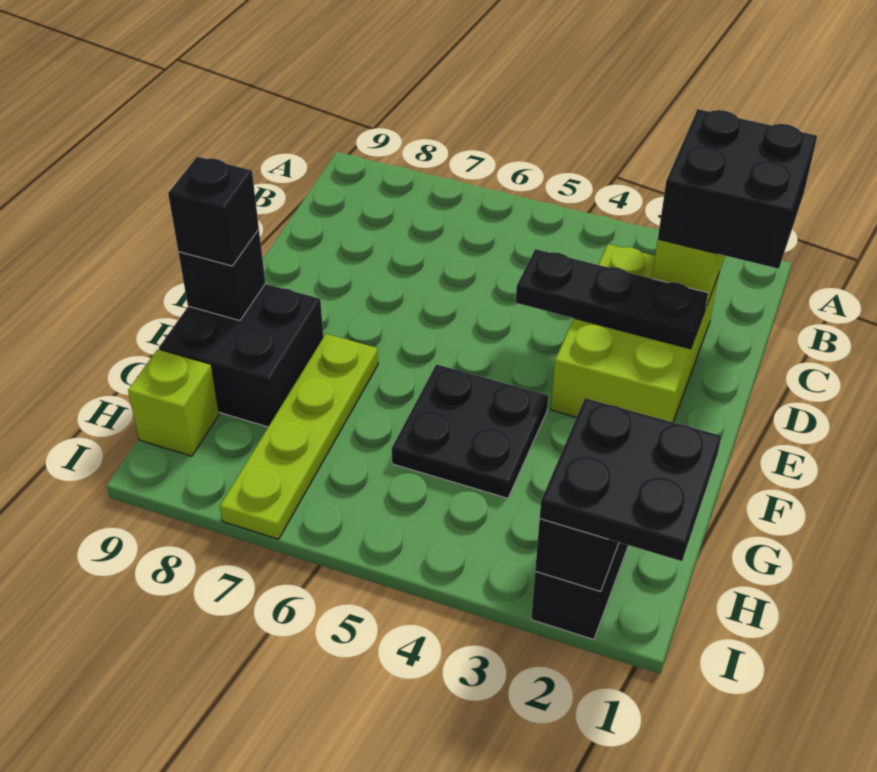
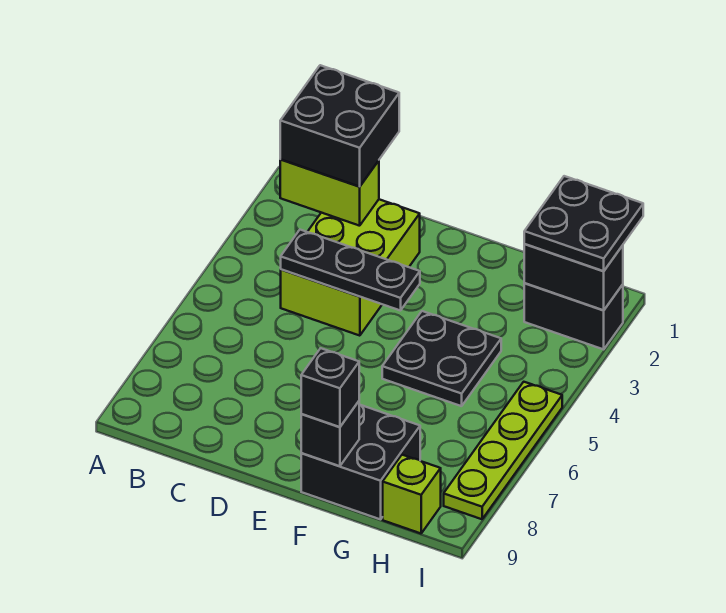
lime brick C2:E3 level 1 -> lime brick C2:D4 level 1
black plate D2:D4 level 2 -> black plate C4:E4 level 2
lime plate F7:I7 level 1 -> lime plate I5:I8 level 1

